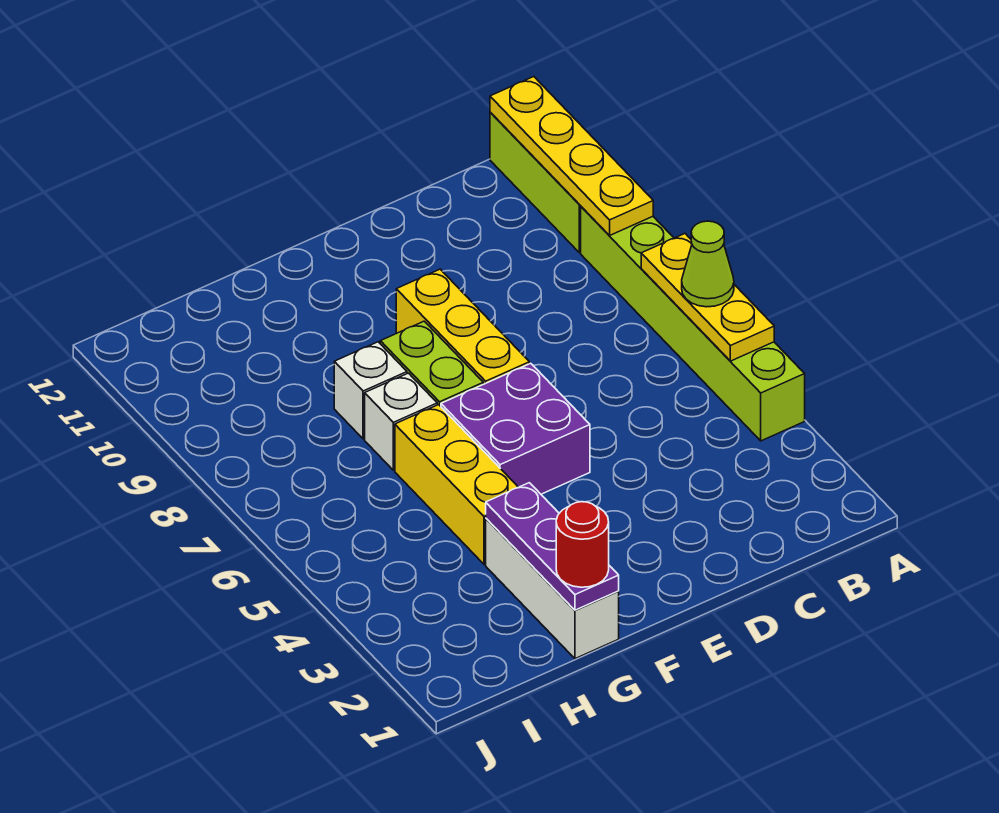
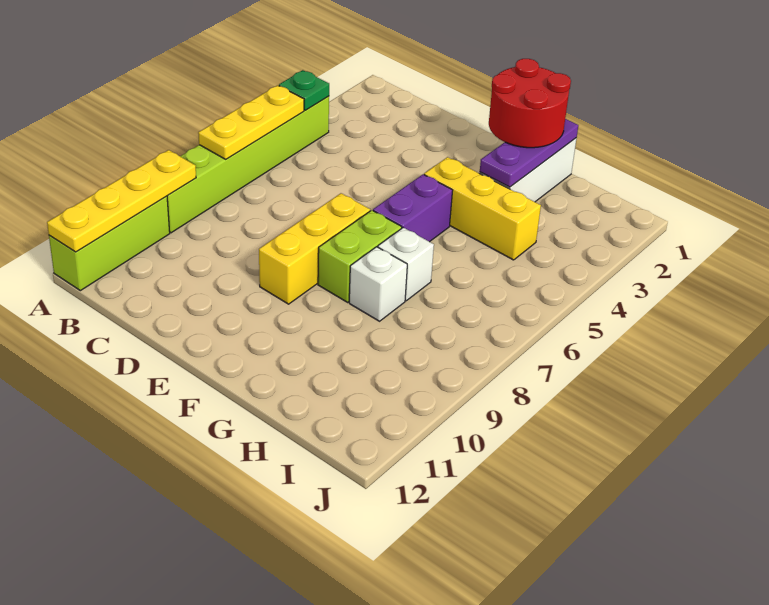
none -> green plate A4 level 2
lime cone A6 level 3 -> none
purple brick E5:F6 level 1 -> purple brick F5:F6 level 1
red round brick G1 level 3 -> red round brick F1:G2 level 3
yellow brick G4:G6 level 1 -> yellow brick F4:H4 level 1

